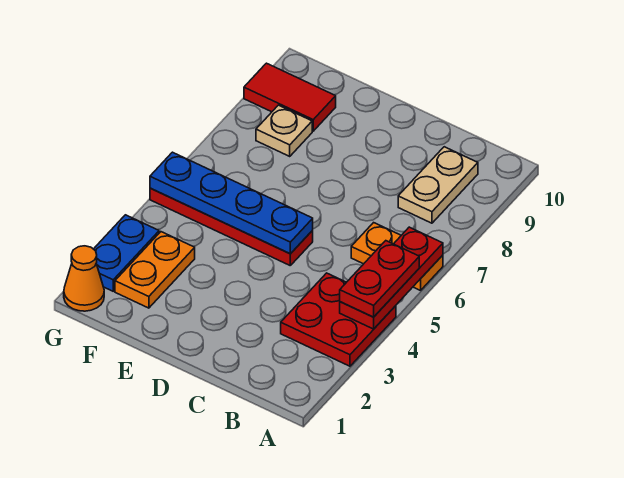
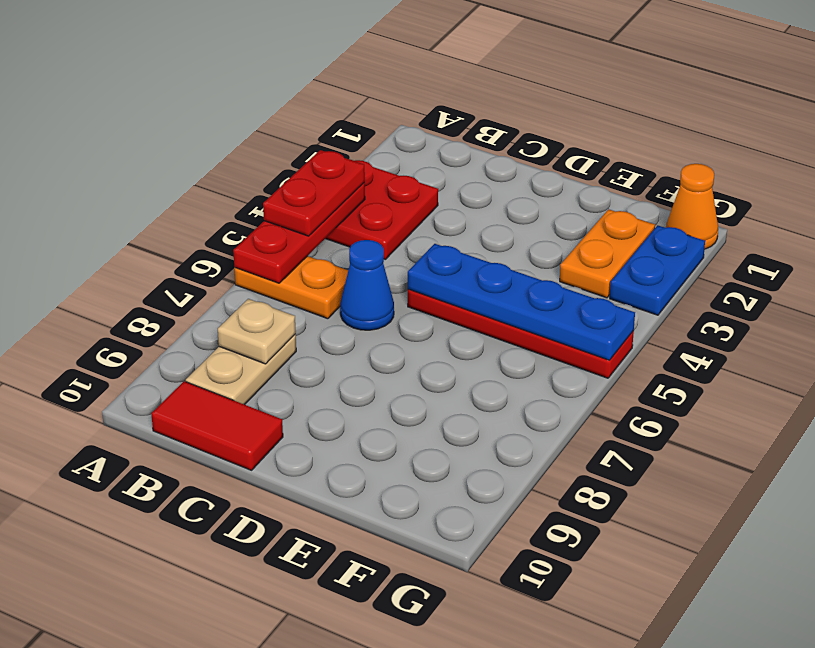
none -> blue cone C6 level 1
tan plate F8 level 1 -> tan plate B8 level 2
red tile F9:G9 level 1 -> red tile B10:C10 level 1

